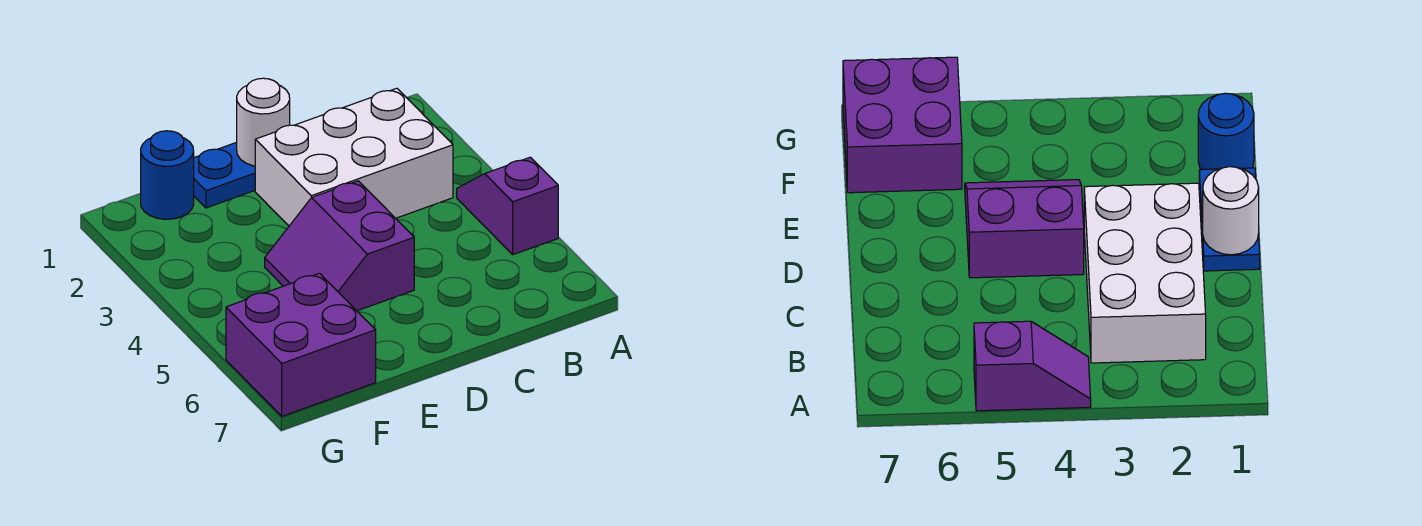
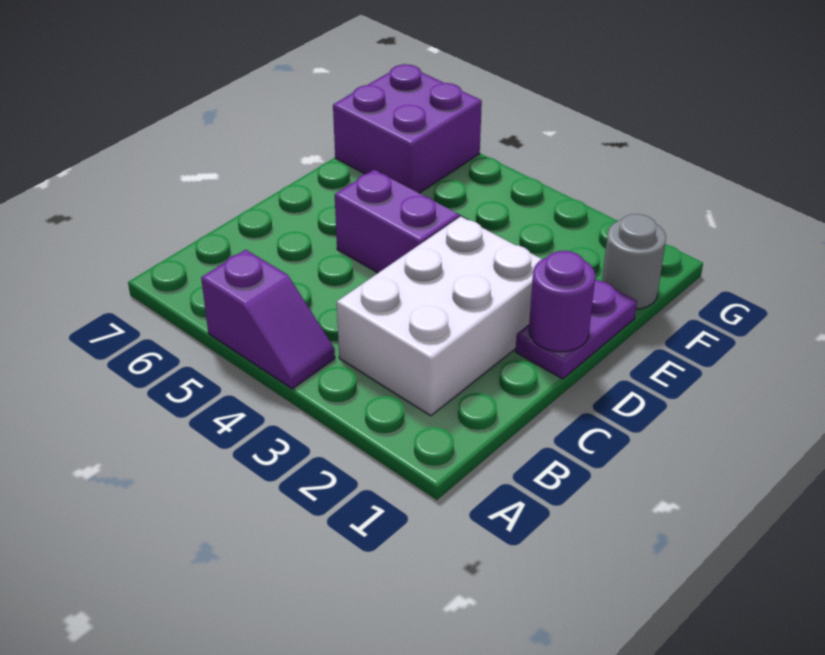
blue plate D1:E1 level 1 -> purple plate D1:E1 level 1
white round brick D1 level 2 -> purple round brick D1 level 2
blue round brick F1 level 1 -> grey round brick F1 level 1

